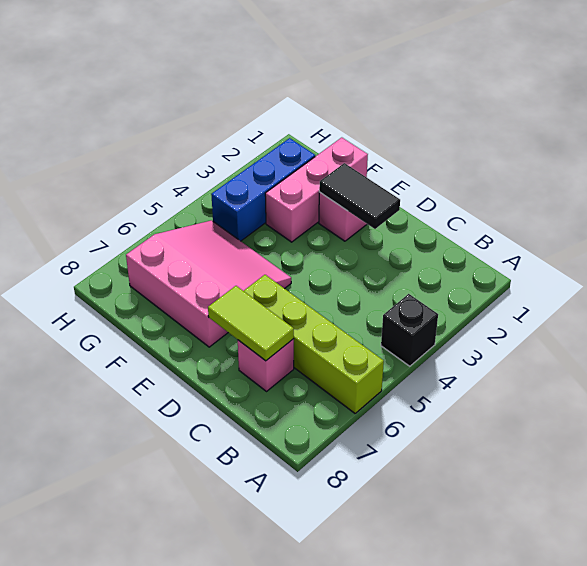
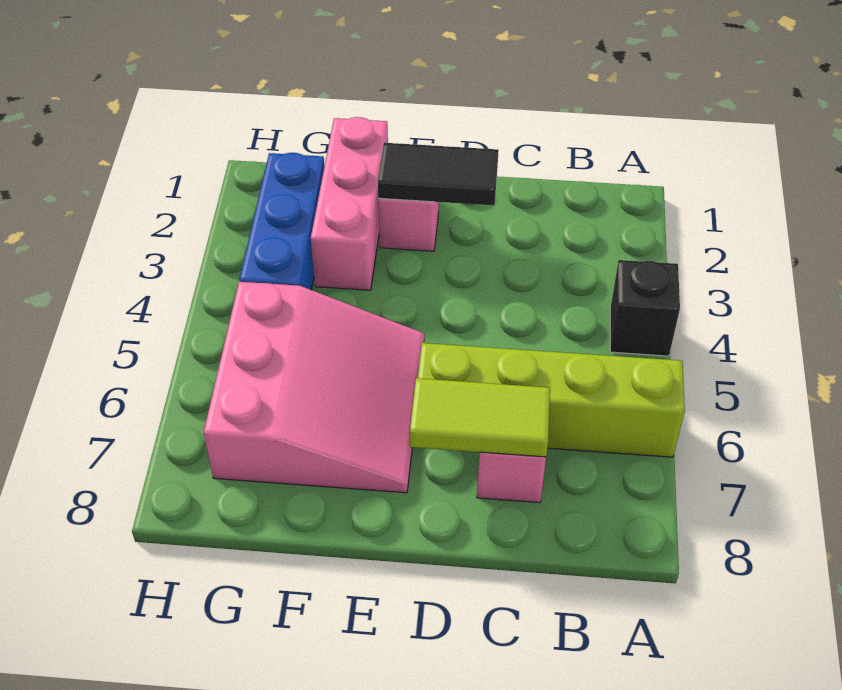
pink slope E5:G7 level 1 top 7 -> pink slope E5:G7 level 1 top G

